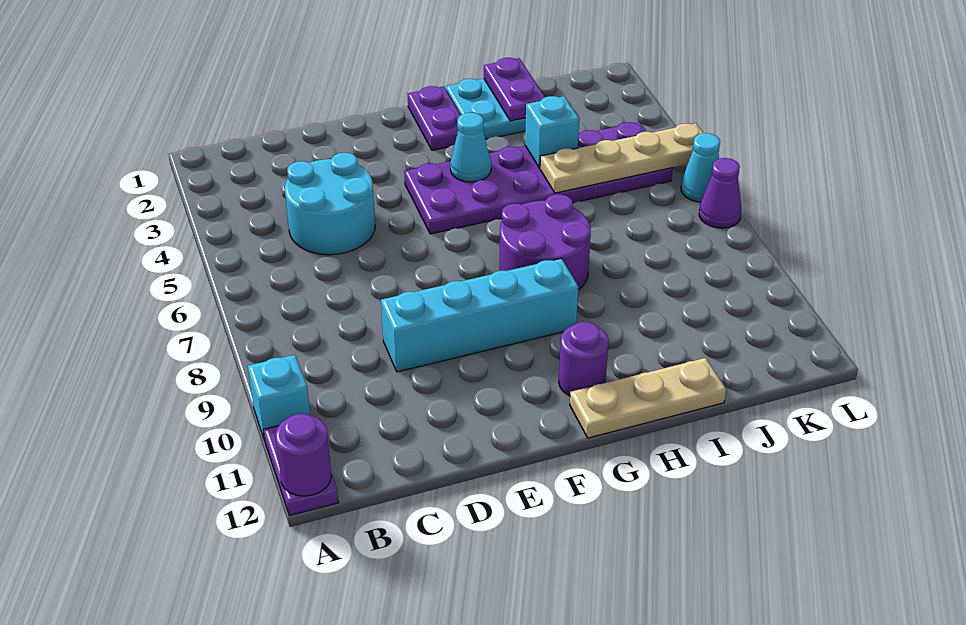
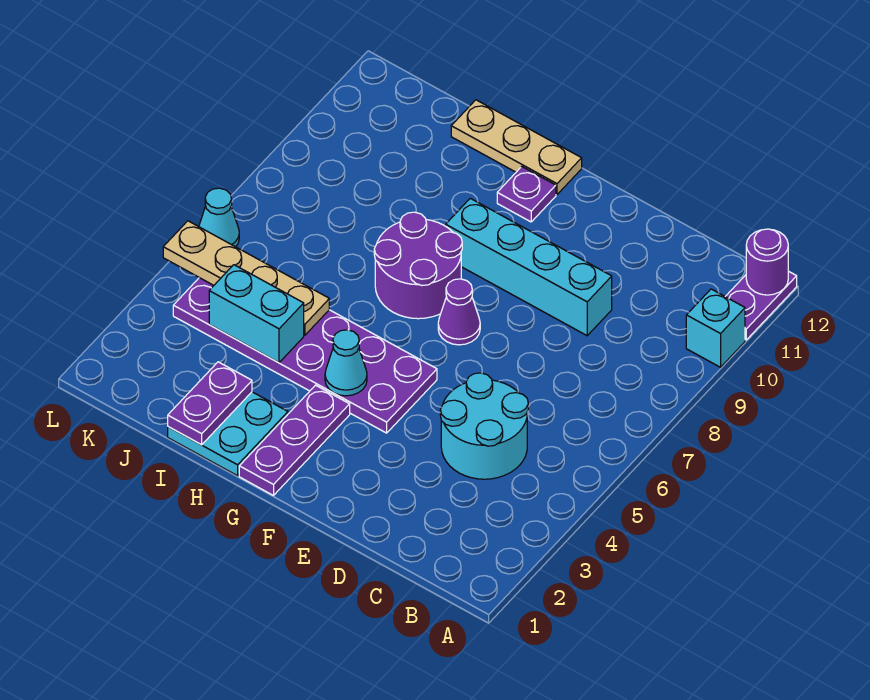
purple plate G1:G2 level 1 -> purple plate G1:G3 level 1
purple round brick G11 level 1 -> purple plate G11 level 1
cyan brick I4 level 2 -> cyan brick I4:J4 level 2
purple cone L7 level 1 -> purple cone F7 level 1

